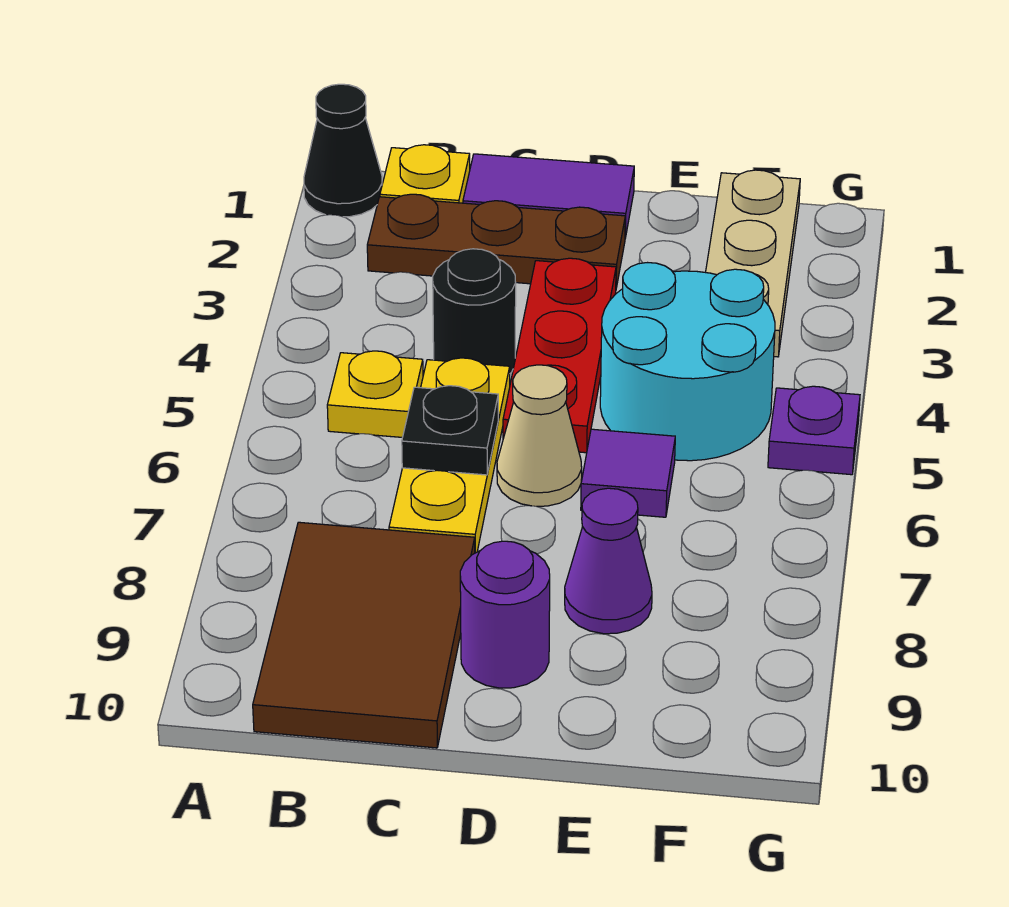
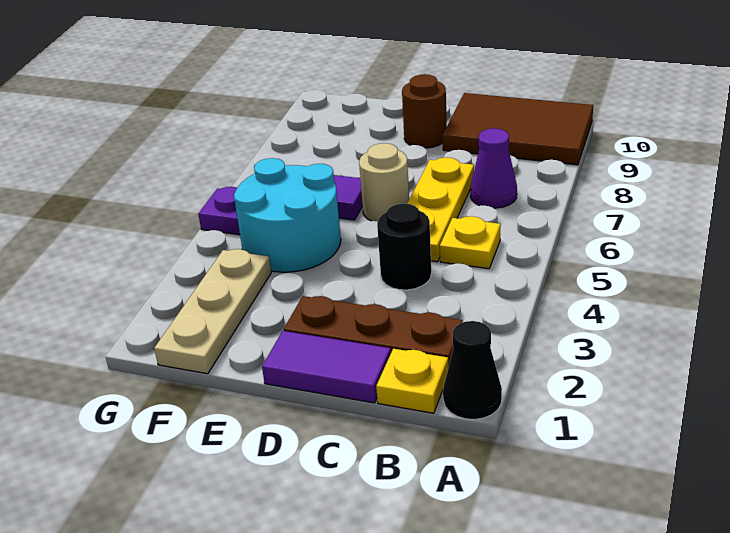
brown tile B8:C10 level 1 -> brown tile A9:C10 level 1
black plate C6 level 2 -> none
red plate D3:D5 level 1 -> none
tan cone D6 level 1 -> tan round brick D6 level 1
purple round brick D9 level 1 -> brown round brick D9 level 1
purple cone E8 level 1 -> purple cone B7 level 1

